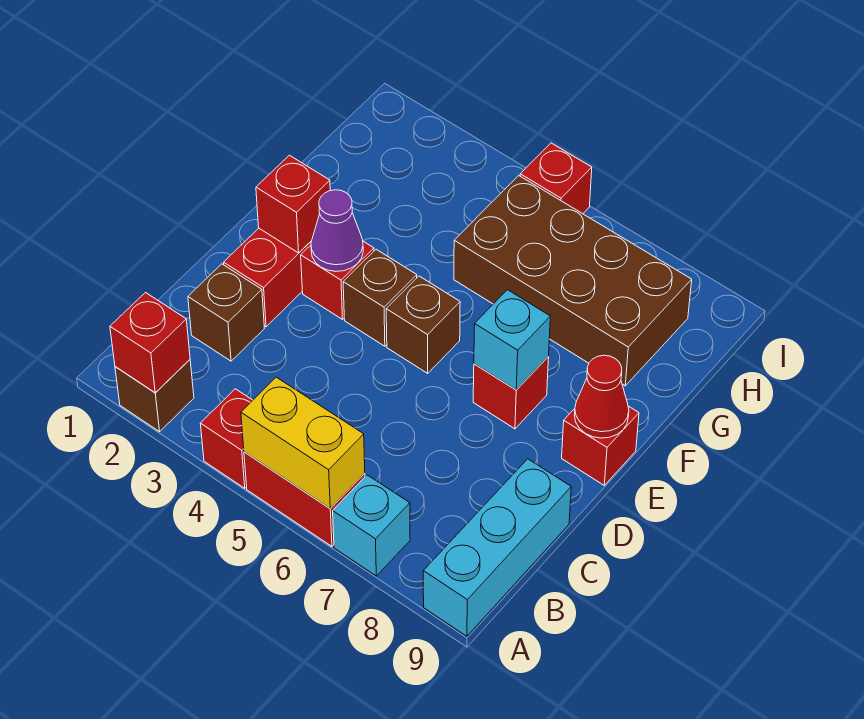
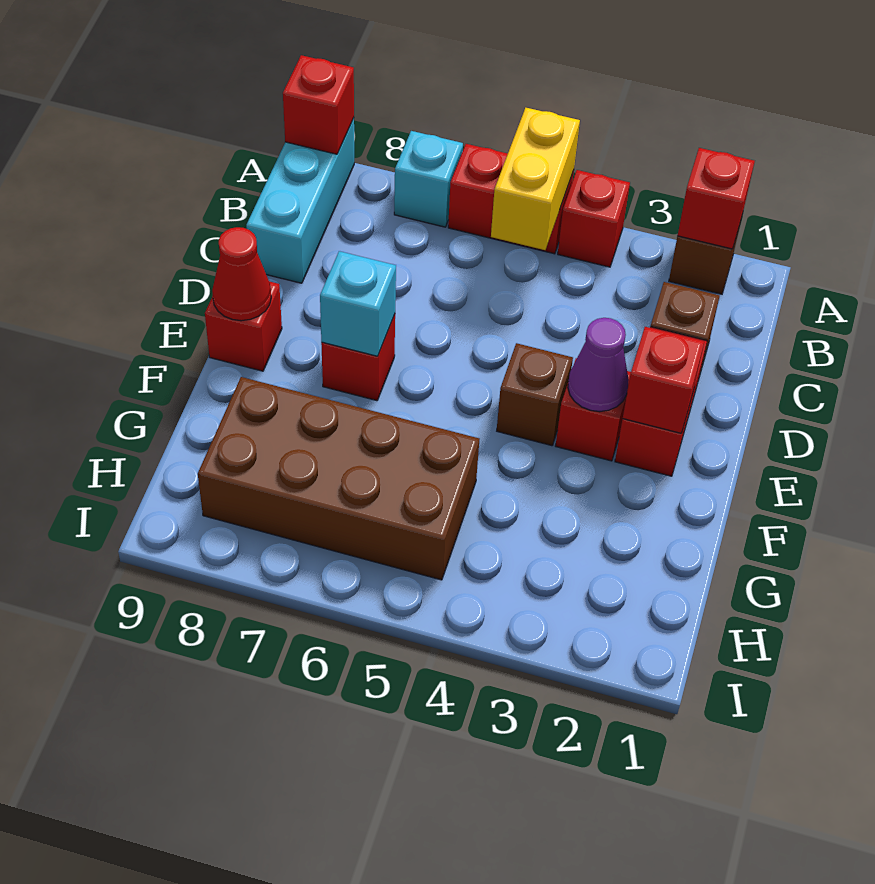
yellow brick A5:A6 level 2 -> yellow brick A5:B5 level 2
brown brick E5 level 1 -> none
red brick I5 level 1 -> red brick A9 level 2

